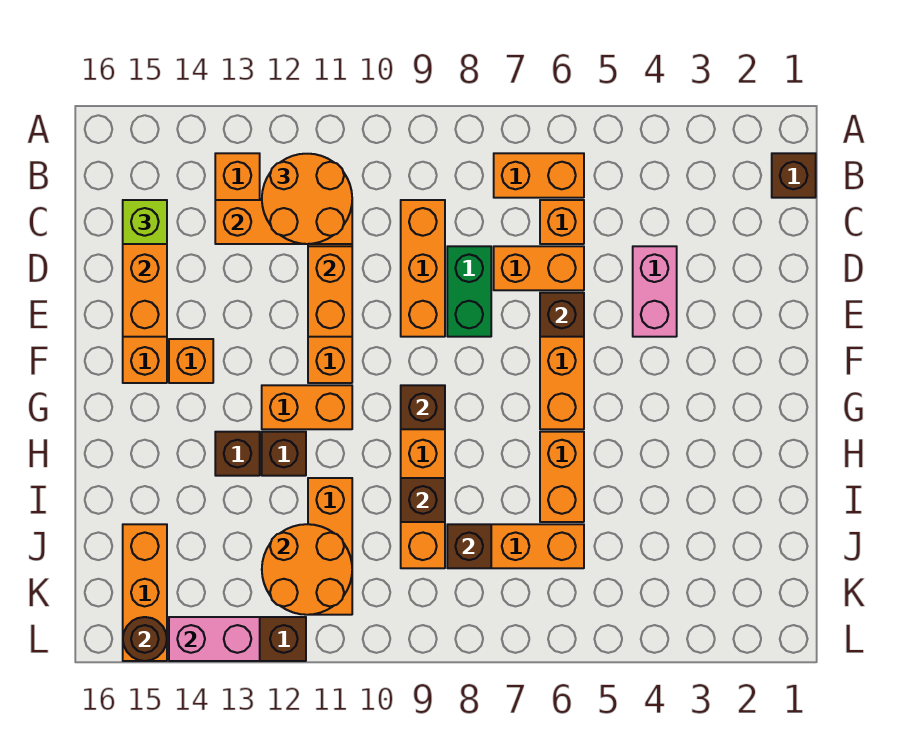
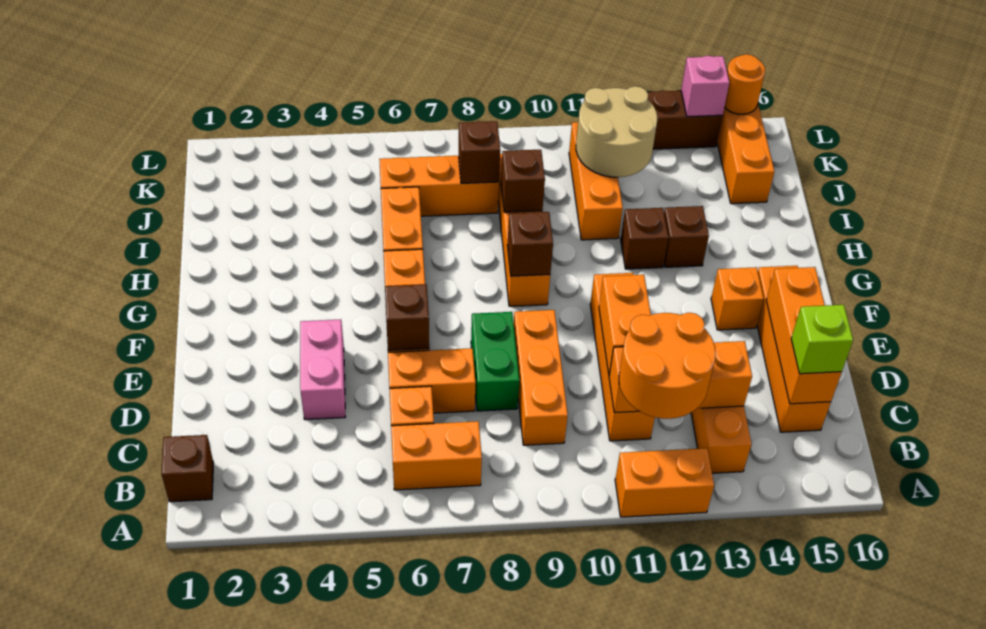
orange brick G11:G12 level 1 -> orange brick A11:A12 level 1
orange round brick J11:K12 level 2 -> tan round brick J11:K12 level 2
pink brick L13:L14 level 2 -> pink brick L14 level 2
brown round brick L15 level 2 -> orange round brick L15 level 2

